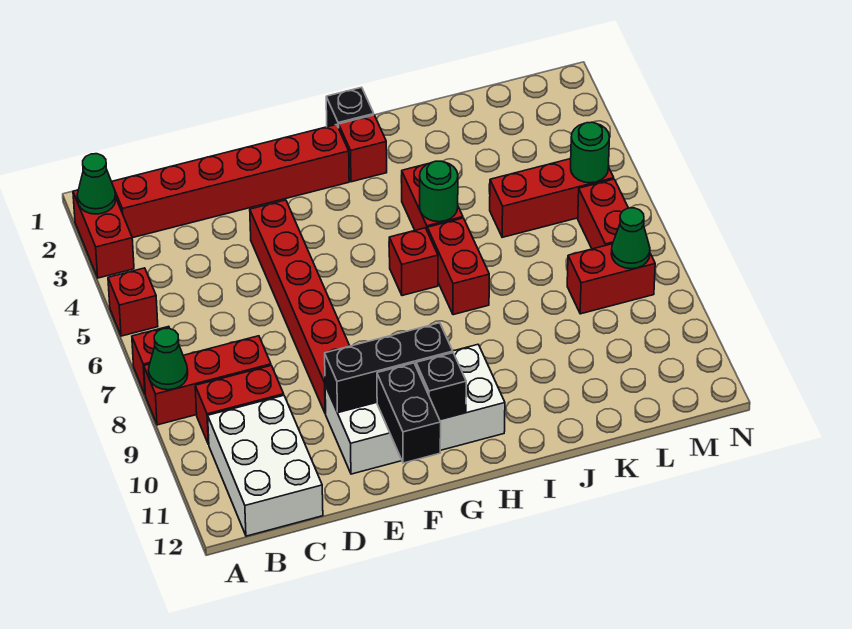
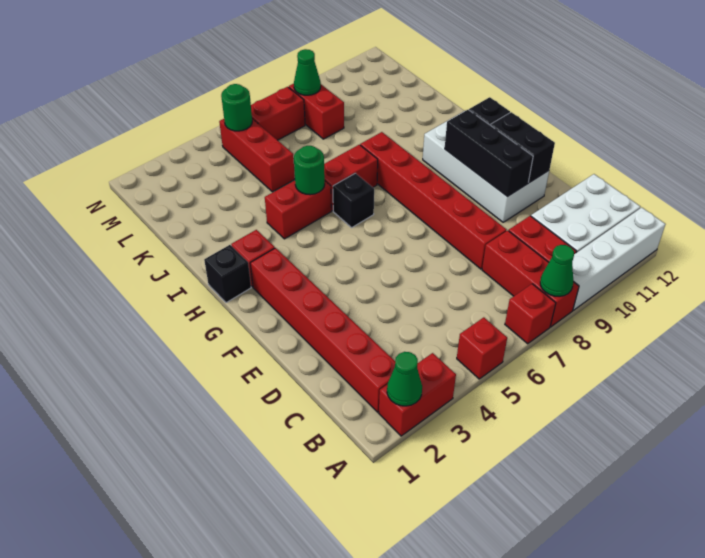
none -> white brick A9:A12 level 1
red brick E4:E9 level 1 -> red brick D8:I8 level 1
black brick F11:F12 level 2 -> black brick E11:F11 level 2
red brick H6 level 1 -> black brick H6 level 1

